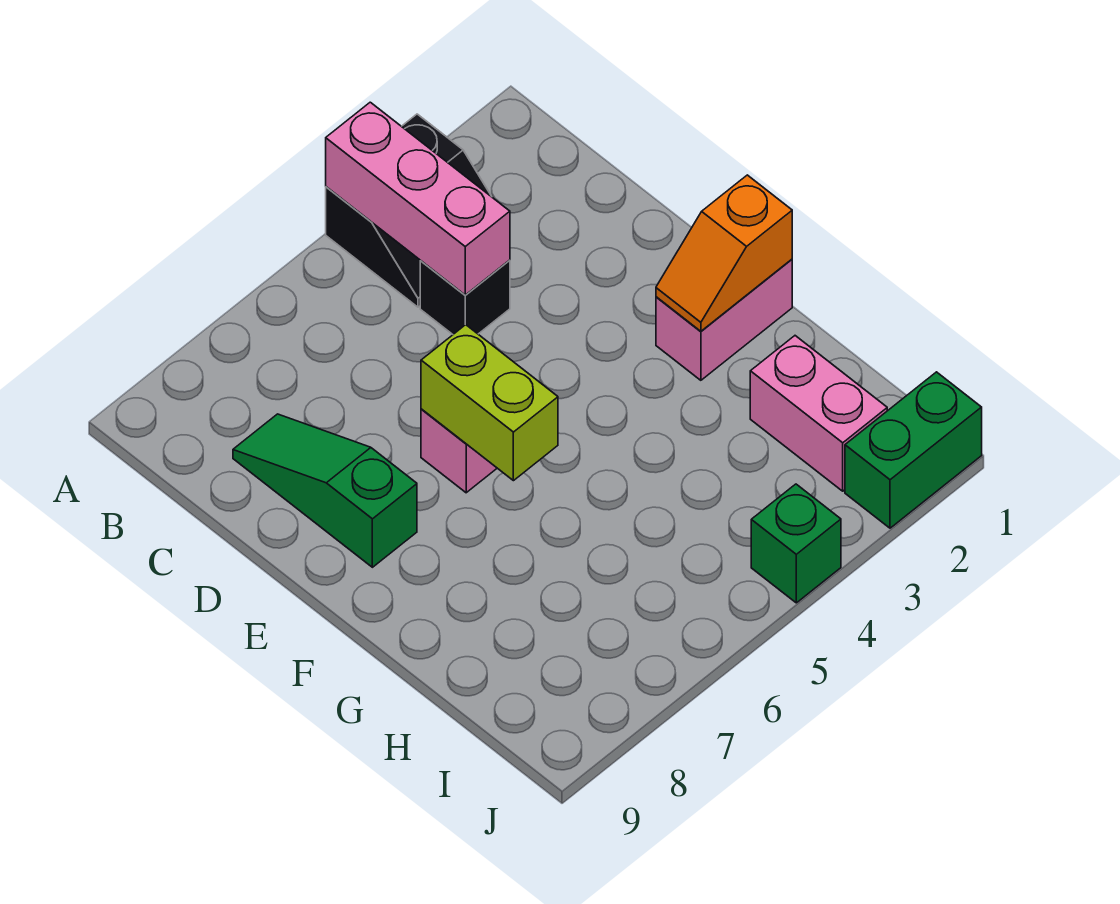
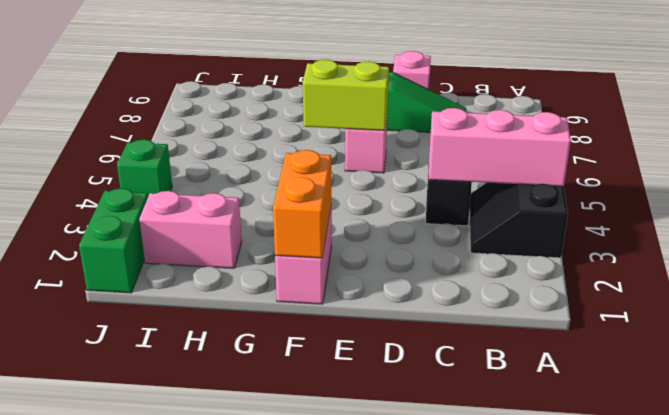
none -> pink brick D9 level 1
orange slope F1:F2 level 2 top 1 -> orange brick F1:F2 level 2

